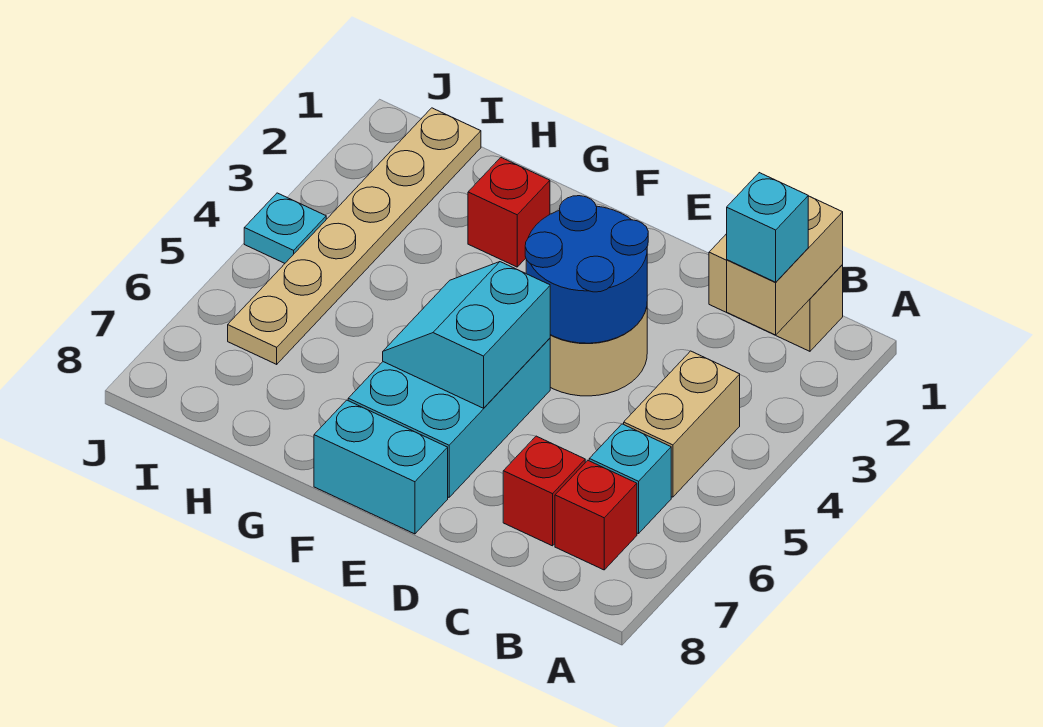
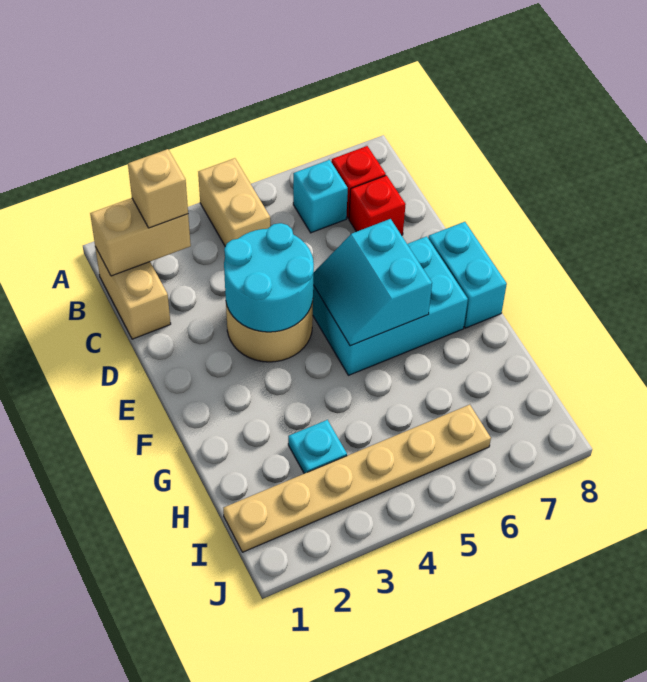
cyan brick B2 level 3 -> tan brick B2 level 3
tan brick B4:B5 level 1 -> tan brick A4:B4 level 1
blue round brick D3:E4 level 2 -> cyan round brick D3:E4 level 2
cyan slope E5:F6 level 2 top E -> cyan slope E5:F6 level 2 top 6
red brick G2 level 1 -> none
cyan plate J4 level 1 -> cyan plate H3 level 1

